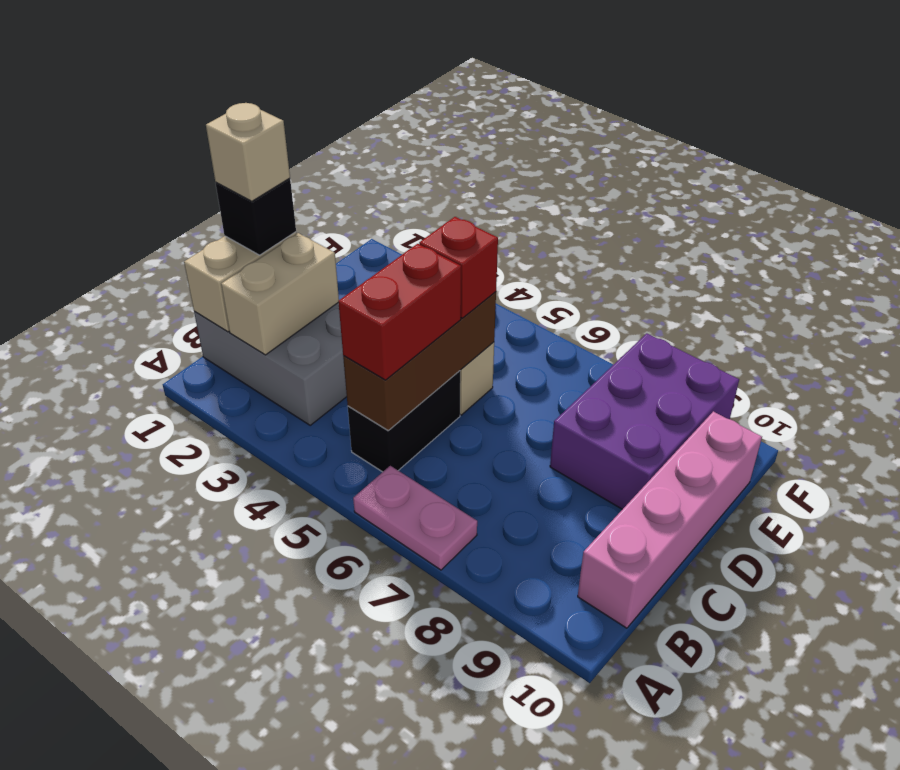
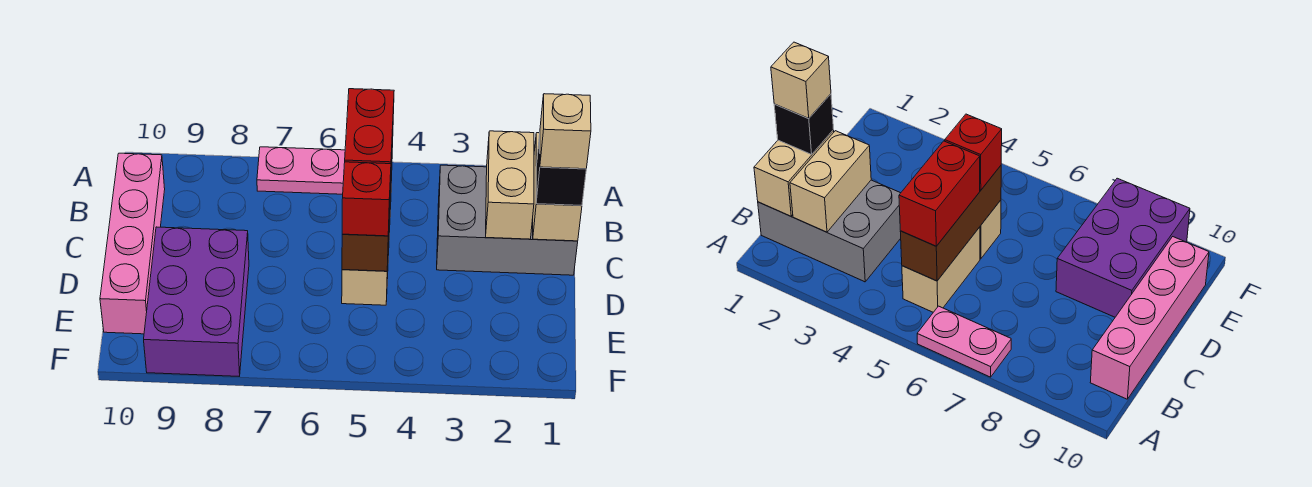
black brick B5:C5 level 1 -> tan brick B5:C5 level 1

